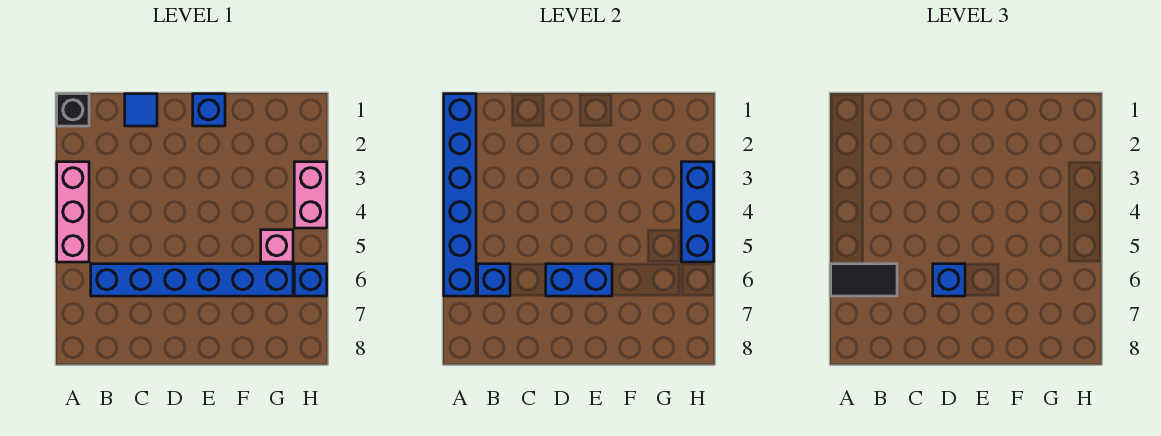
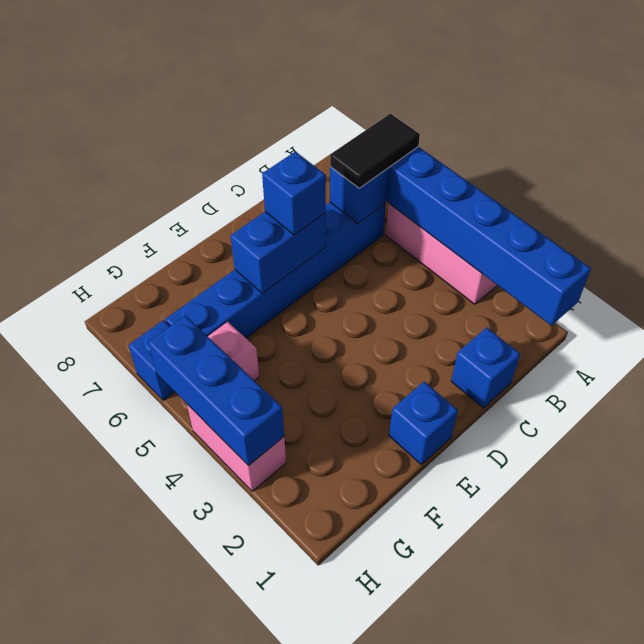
black brick A1 level 1 -> none
blue tile C1 level 1 -> blue brick C1 level 1

